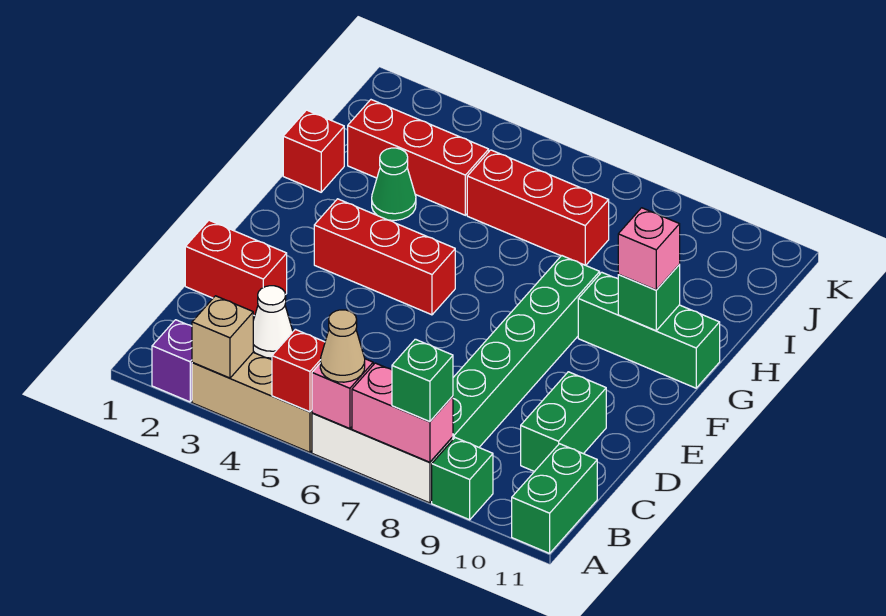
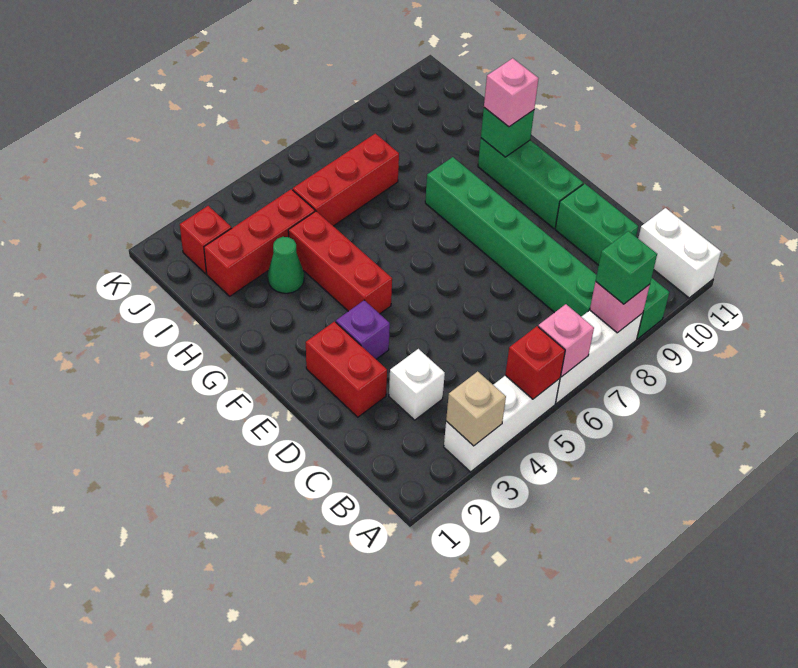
purple brick A2 level 1 -> purple brick E3 level 1
tan brick A3:A5 level 1 -> white brick A3:A5 level 1
tan cone A6 level 3 -> none
pink brick A7:A8 level 2 -> pink brick A8 level 2
green brick A11:B11 level 1 -> white brick A11:B11 level 1
white cone C3 level 1 -> white brick C3 level 1
red brick D1:D2 level 1 -> red brick D2:E2 level 1
red brick F3:F5 level 1 -> red brick F4:H4 level 1
green brick G9:G11 level 1 -> green brick E10:G10 level 1
red brick H1 level 1 -> red brick J2 level 1

